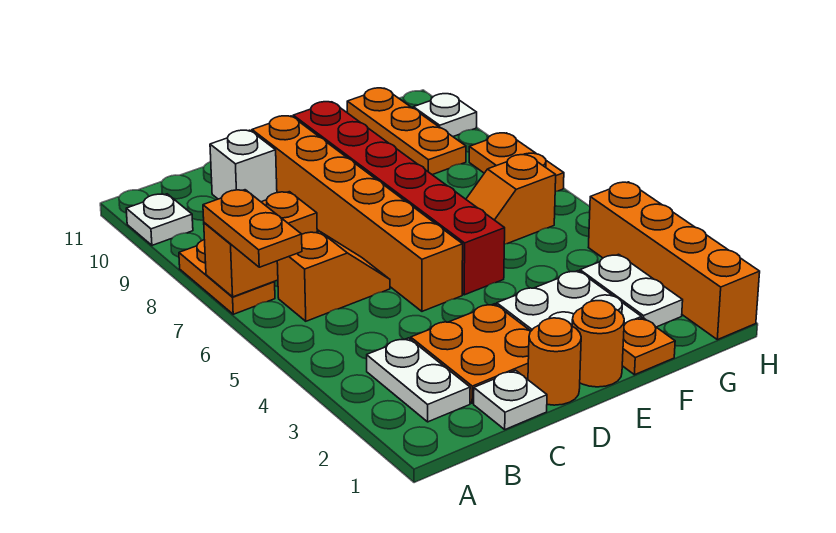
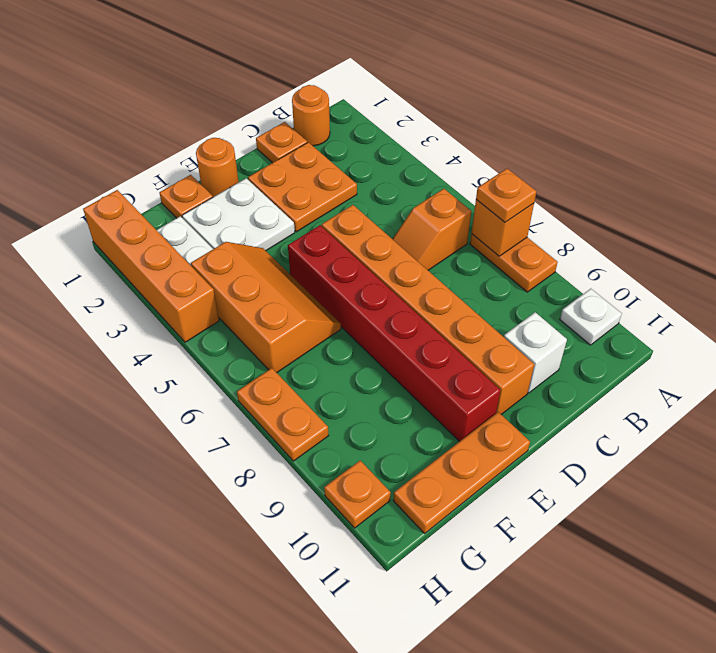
orange plate A6:A7 level 3 -> orange plate A7 level 3
orange brick A7:B7 level 2 -> orange brick A7 level 2
white plate B2:B3 level 1 -> none
white plate C1 level 1 -> orange plate C1 level 1
orange round brick D1 level 1 -> orange round brick B1 level 1
orange slope F6:G6 level 1 top G -> orange slope F4:G6 level 1 top G
orange plate G9:G11 level 1 -> orange plate E11:G11 level 1
white plate H10 level 1 -> orange plate H10 level 1

